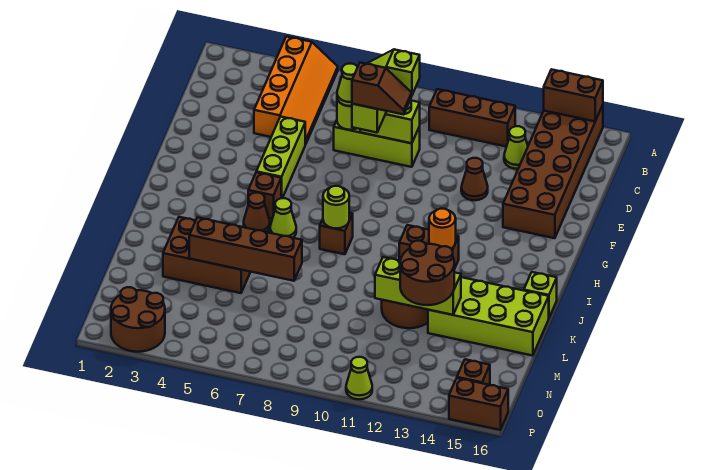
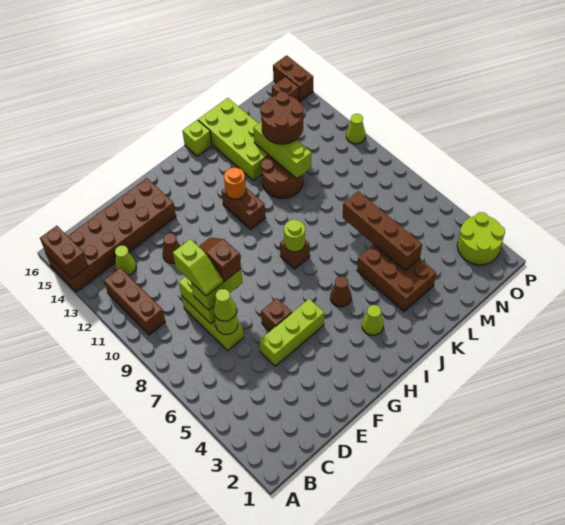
orange slope A4:D5 level 1 top 4 -> none
brown brick H5 level 1 -> brown brick F6 level 1
lime cone I6 level 1 -> lime cone I3 level 1
brown round brick O2:P3 level 1 -> lime round brick O2:P3 level 1

